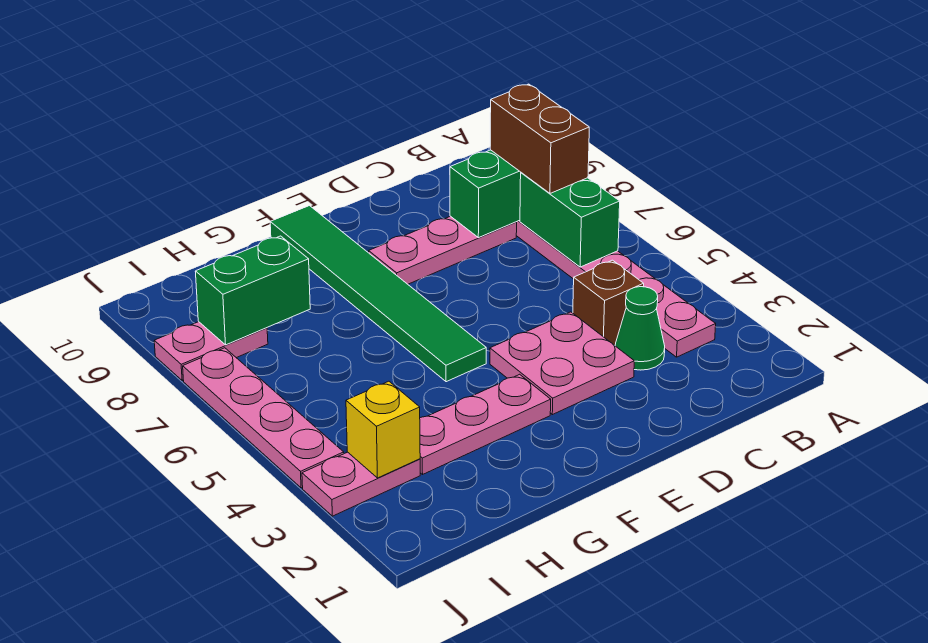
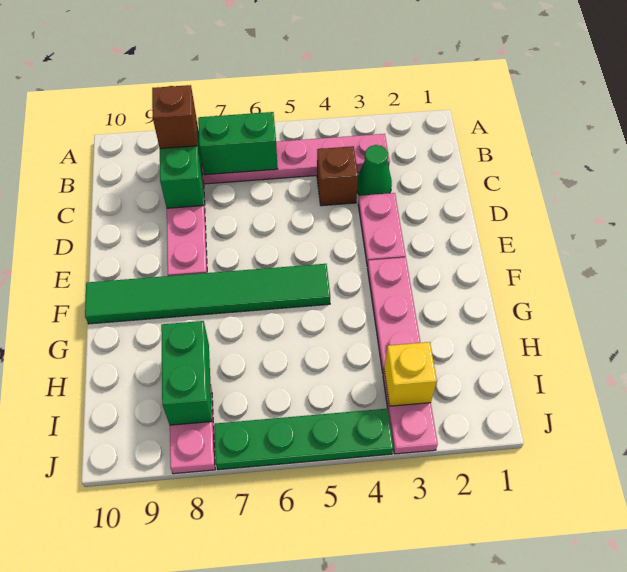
brown brick B7:B8 level 3 -> brown brick B8 level 3
pink plate D3:E4 level 1 -> pink plate D3:E3 level 1
pink plate J4:J7 level 1 -> green plate J4:J7 level 1

